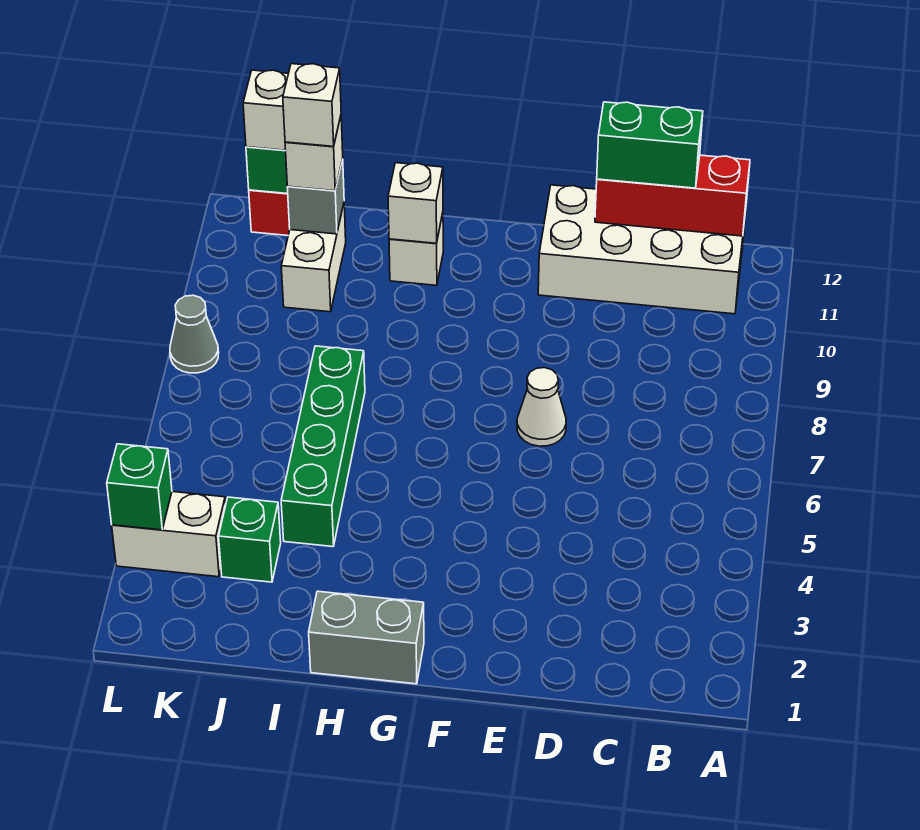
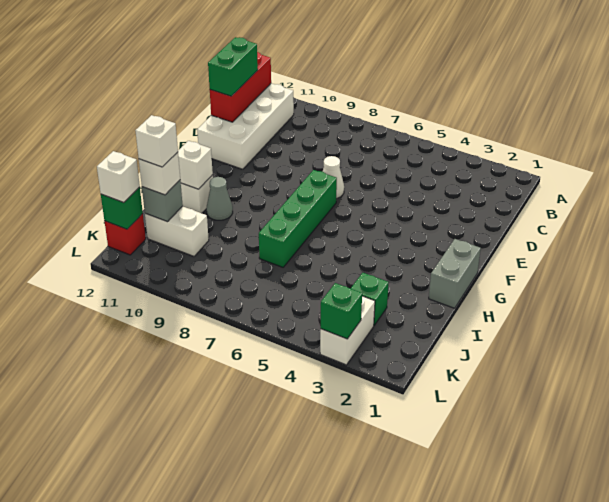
green brick I4:I7 level 1 -> green brick F7:I7 level 1
grey cone L8 level 1 -> grey cone H10 level 1

